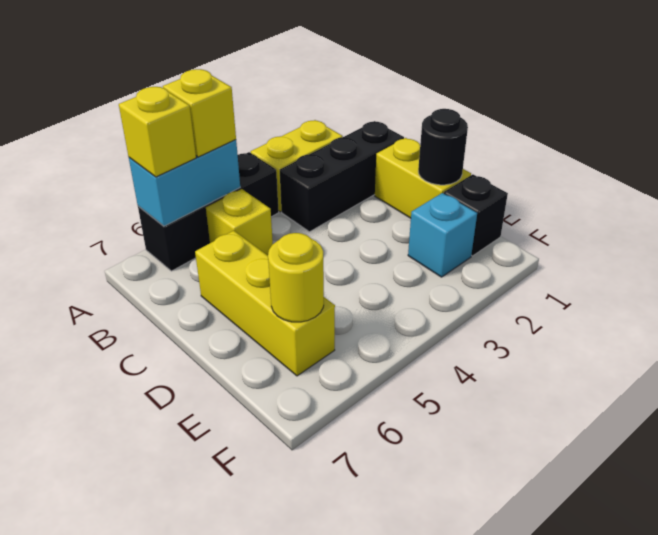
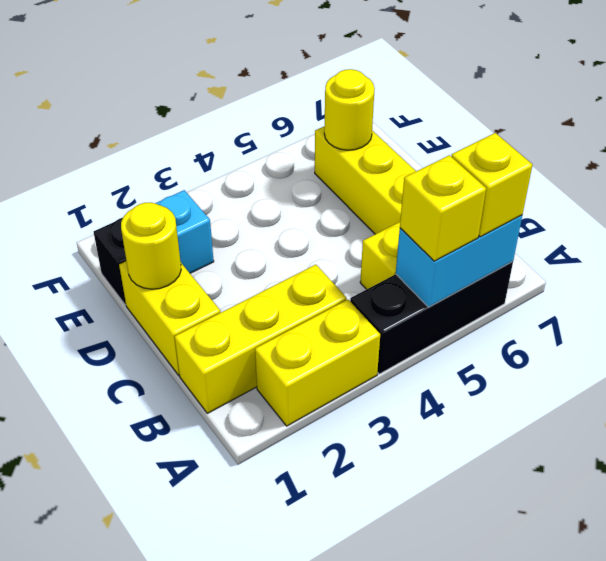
black brick B1:B3 level 1 -> yellow brick B1:B3 level 1
black round brick D1 level 2 -> yellow round brick D1 level 2

